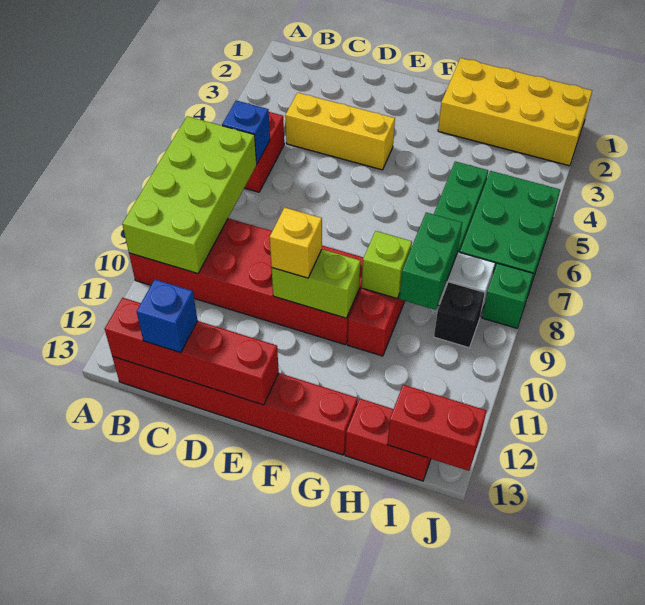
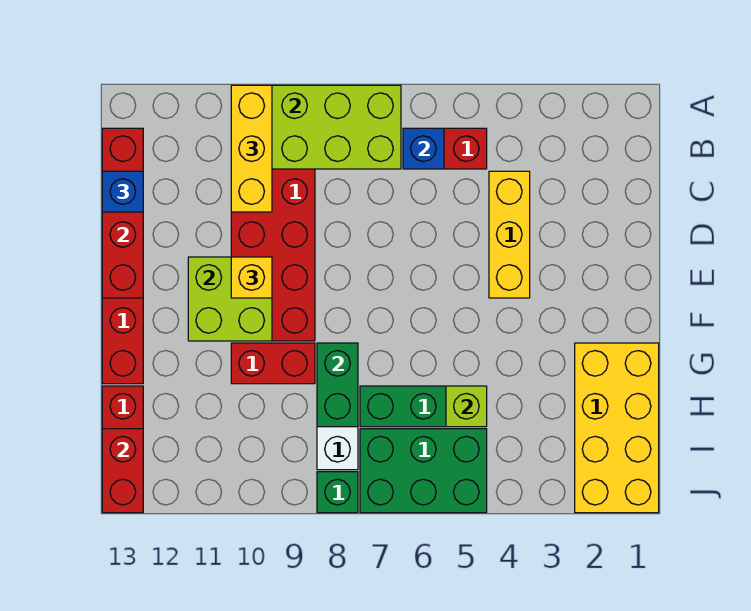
none -> yellow brick A10:C10 level 3
lime brick E10:F10 level 2 -> lime brick E10:F11 level 2
lime brick G9 level 2 -> lime brick H5 level 2
green brick H8:H9 level 2 -> green brick G8:H8 level 2
black brick I9 level 1 -> none

